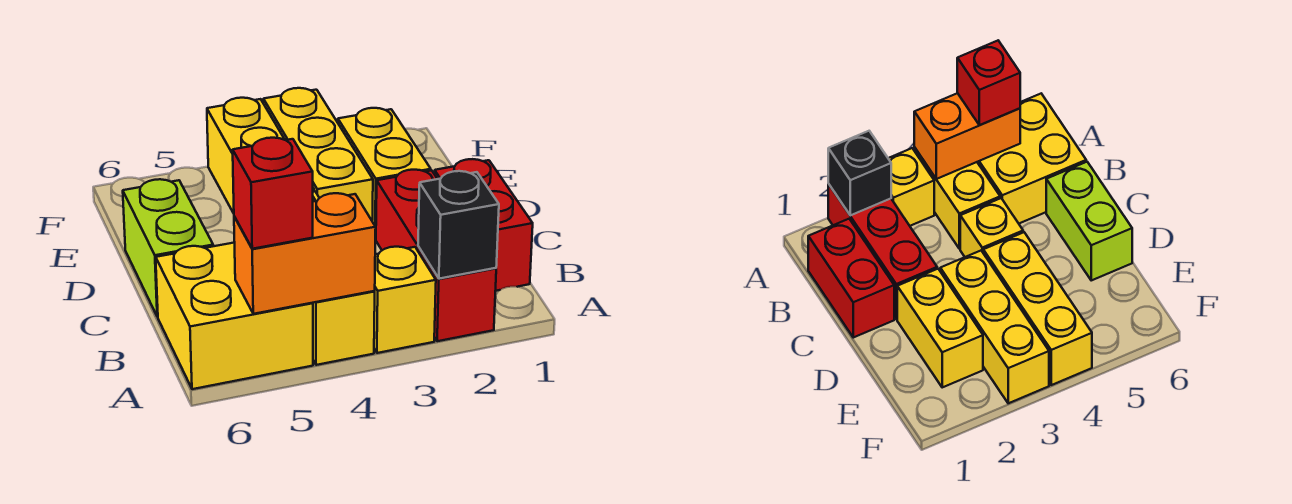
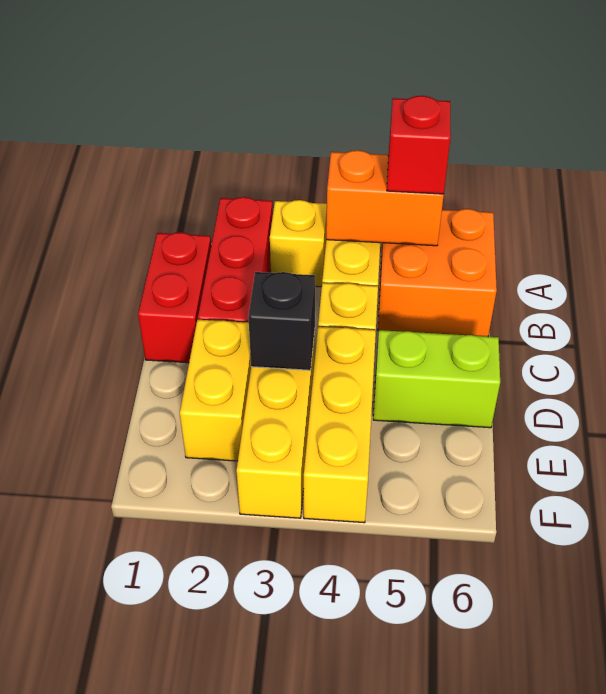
black brick A2 level 2 -> black brick D3 level 2
yellow brick A5:B6 level 1 -> orange brick A5:B6 level 1
lime brick C6:D6 level 1 -> lime brick D5:D6 level 1

